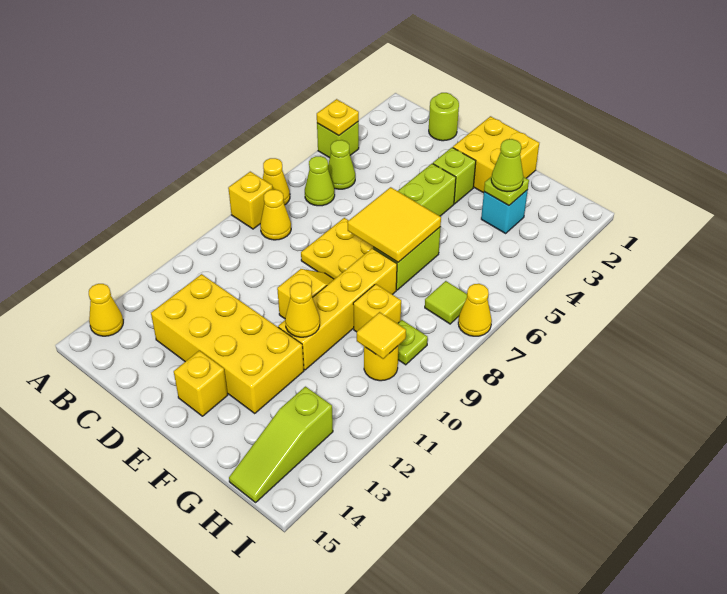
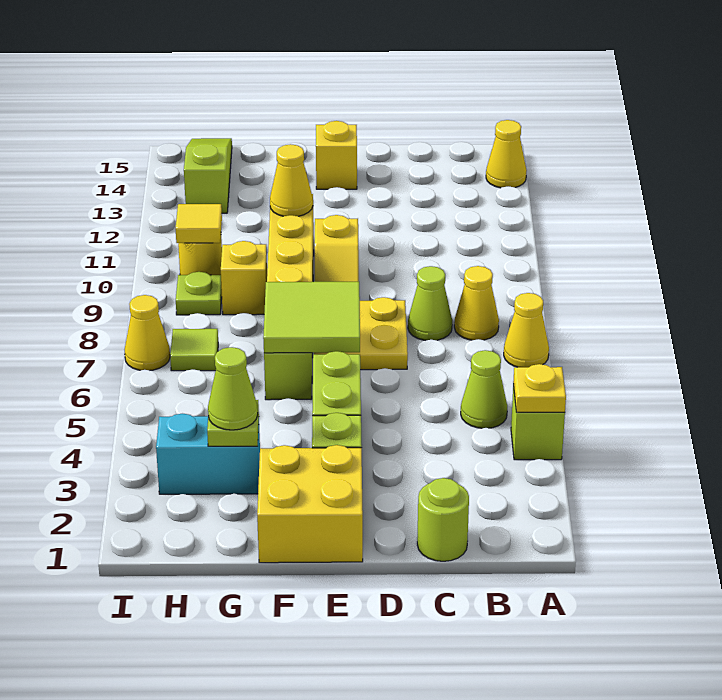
yellow brick A8 level 1 -> none
lime cone B6 level 1 -> lime cone C8 level 1
yellow brick C12:F13 level 1 -> none
yellow tile E6:F7 level 2 -> lime tile E6:F7 level 2
cyan brick G3 level 1 -> cyan brick G3:H3 level 1

